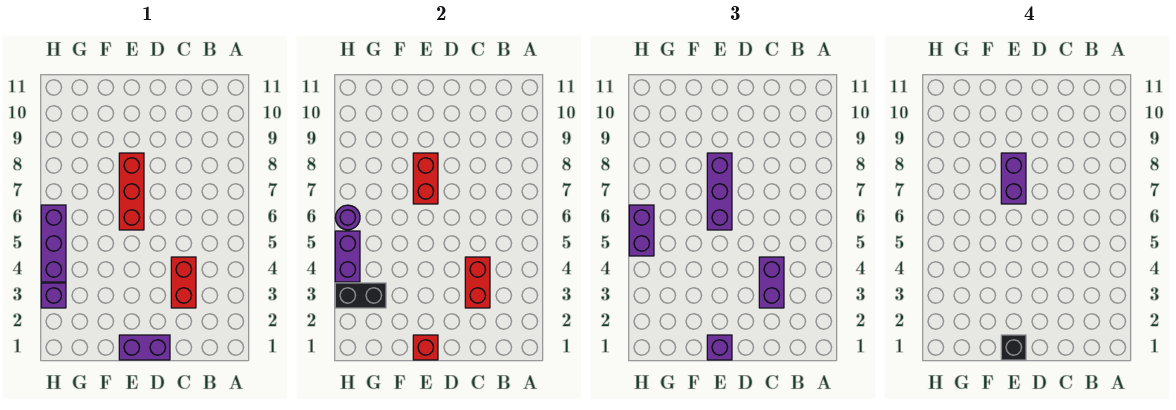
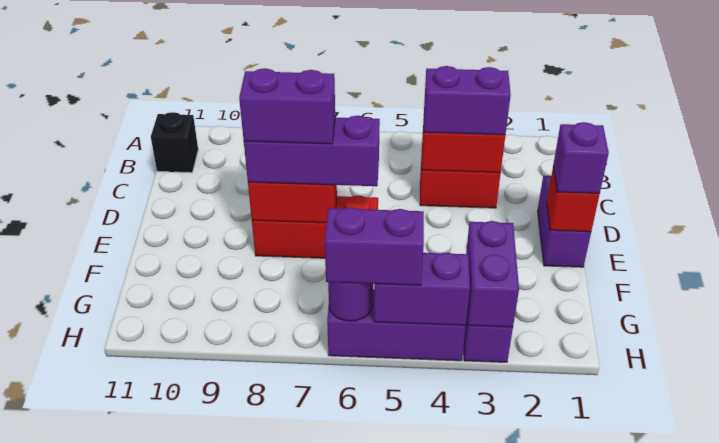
black brick E1 level 4 -> black brick B11 level 1
black brick G3:H3 level 2 -> purple brick G3:H3 level 2

